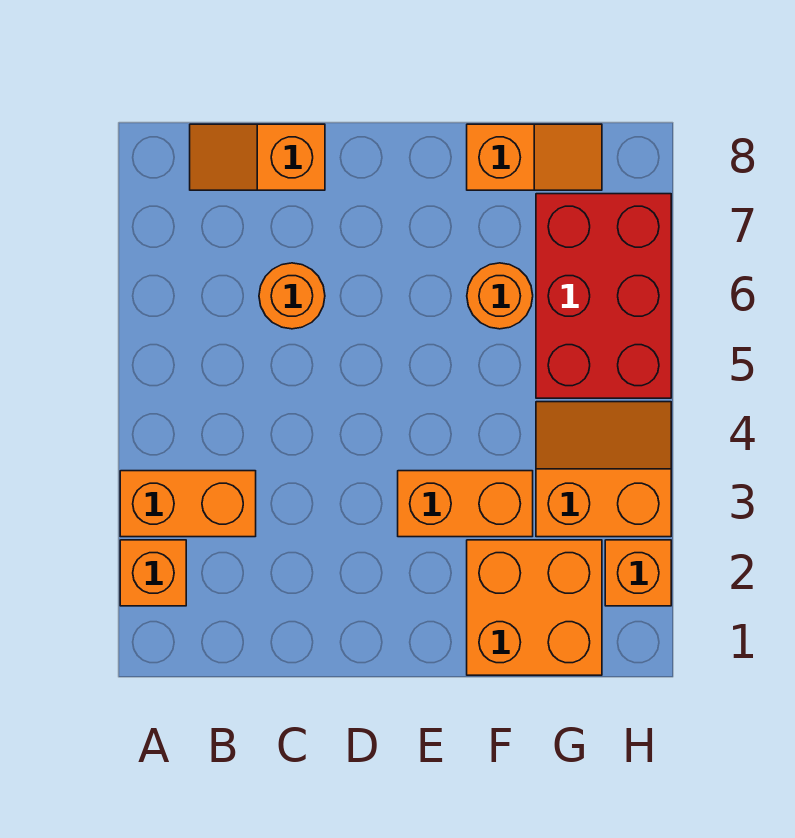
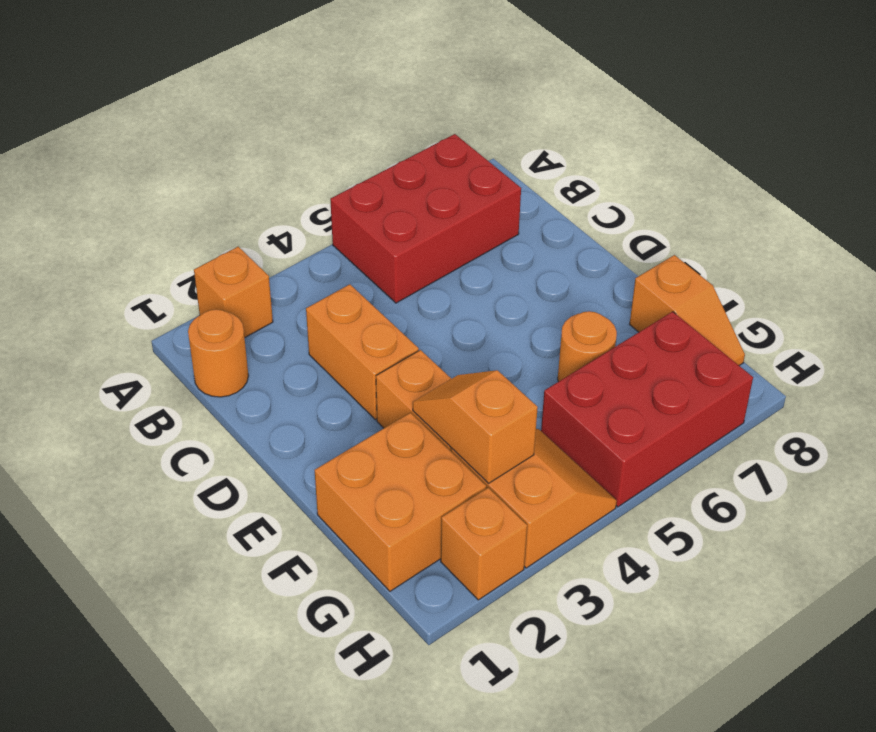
orange brick A3:B3 level 1 -> orange brick C3:D3 level 1
none -> red brick A5:B7 level 1
orange slope B8:C8 level 1 top C -> orange slope F3:G3 level 2 top G
orange round brick C6 level 1 -> orange round brick B1 level 1

